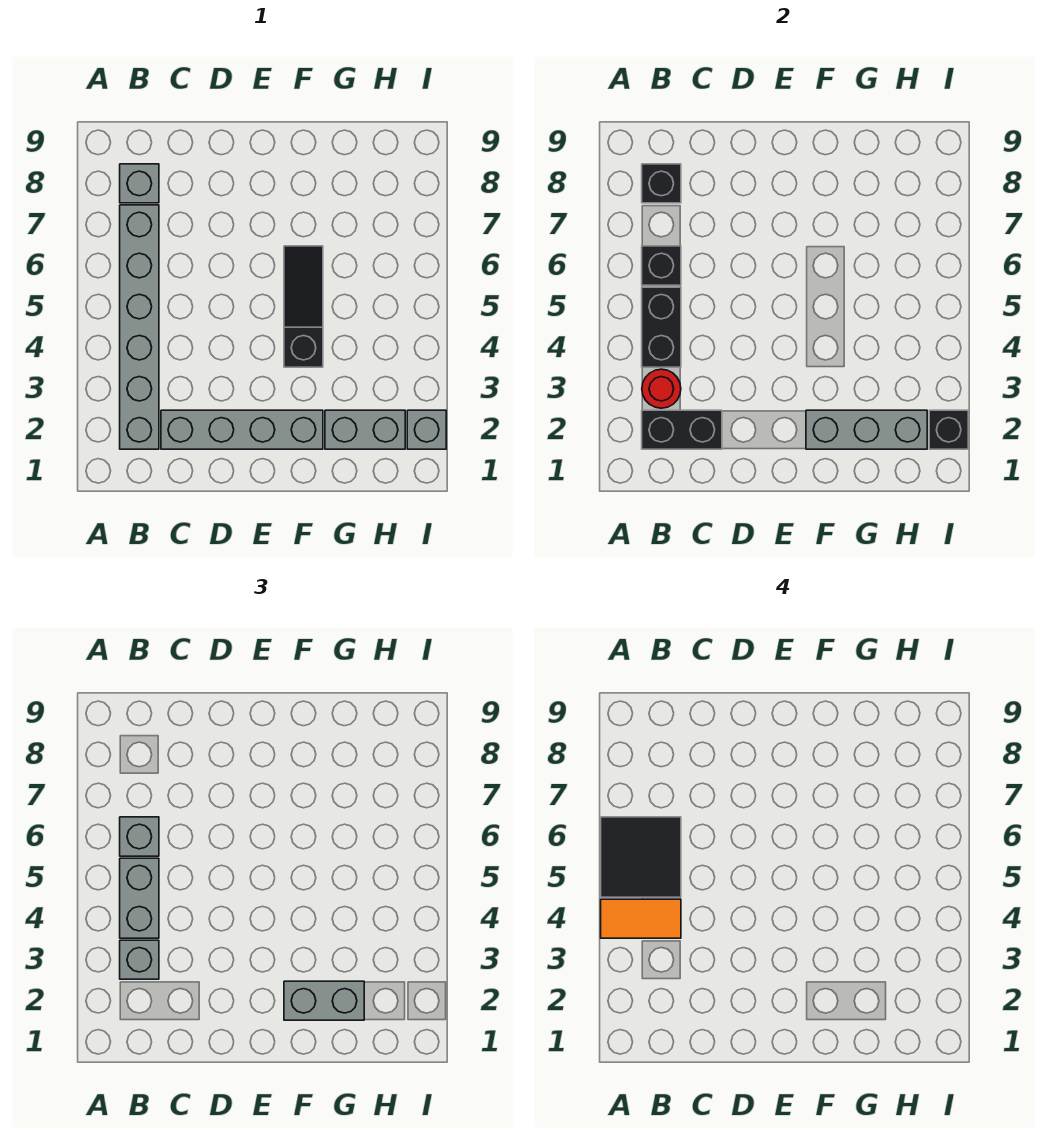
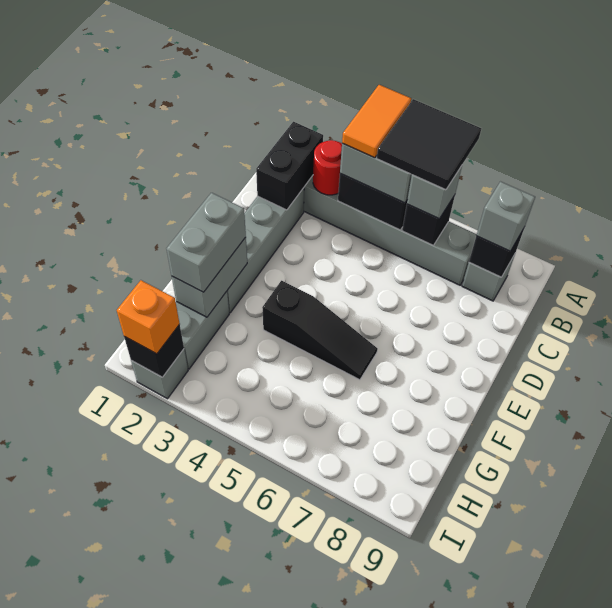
grey brick B3 level 3 -> grey brick B8 level 3
grey brick F2:H2 level 2 -> grey brick F2:G2 level 2
none -> orange brick I2 level 3

